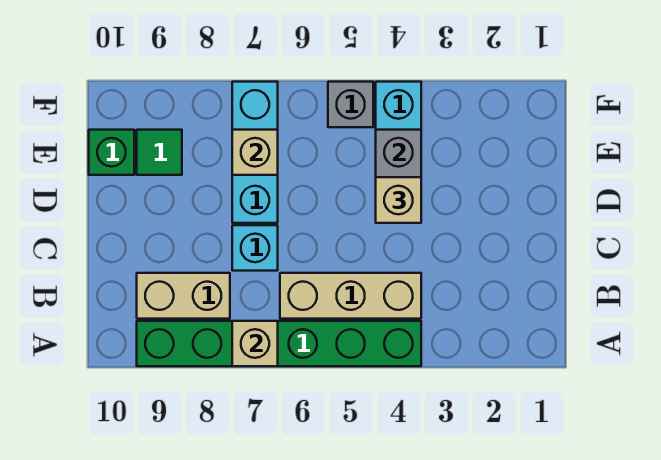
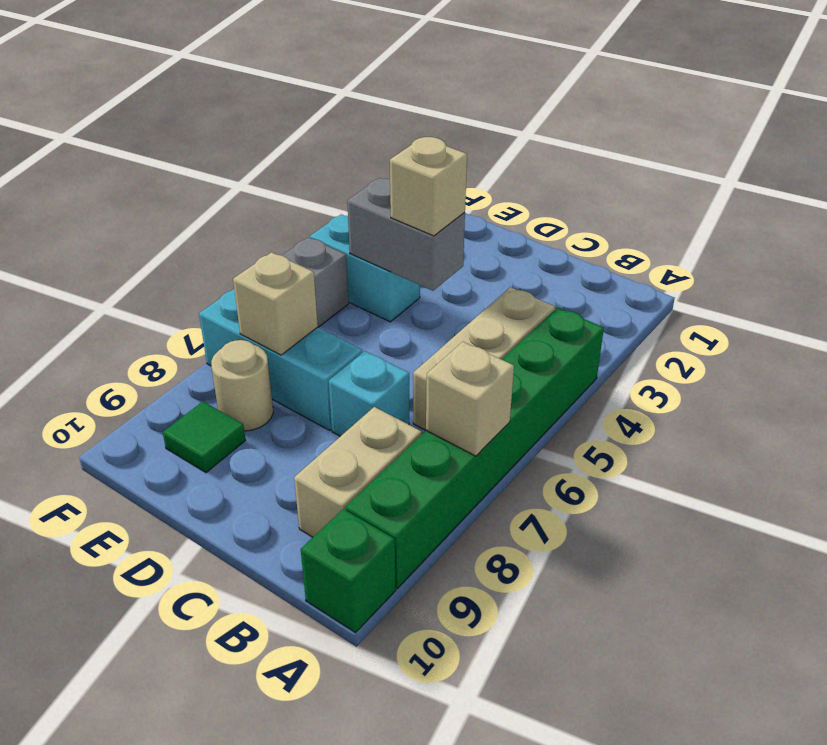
none -> tan round brick E8 level 1
green brick E10 level 1 -> green brick A10 level 1

